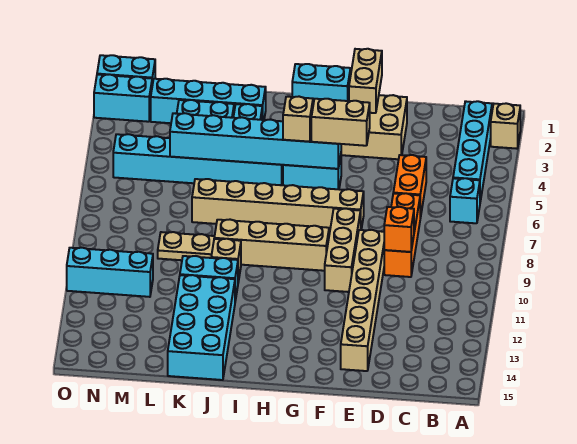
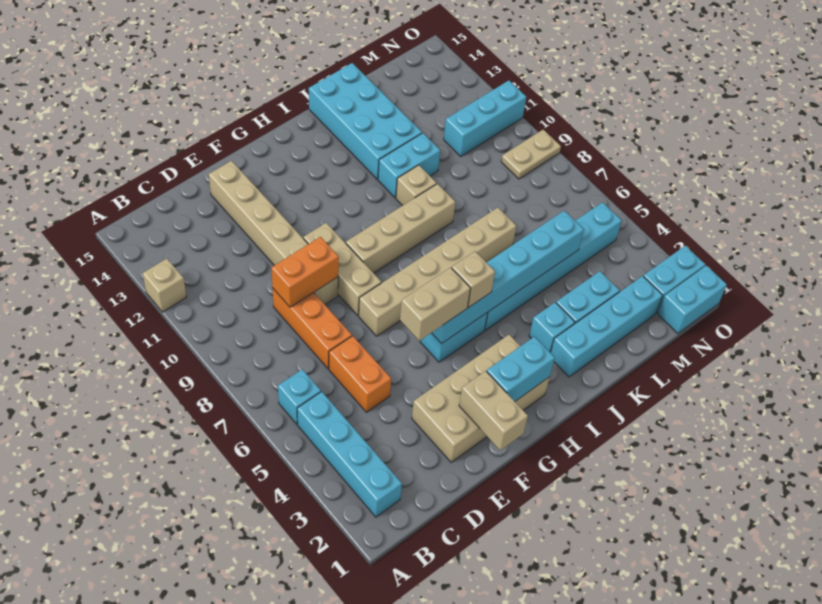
tan brick A2 level 1 -> tan brick A12 level 1
orange brick D9 level 2 -> orange brick D9:E9 level 2
tan plate K9:L9 level 1 -> tan plate N9:O9 level 1

